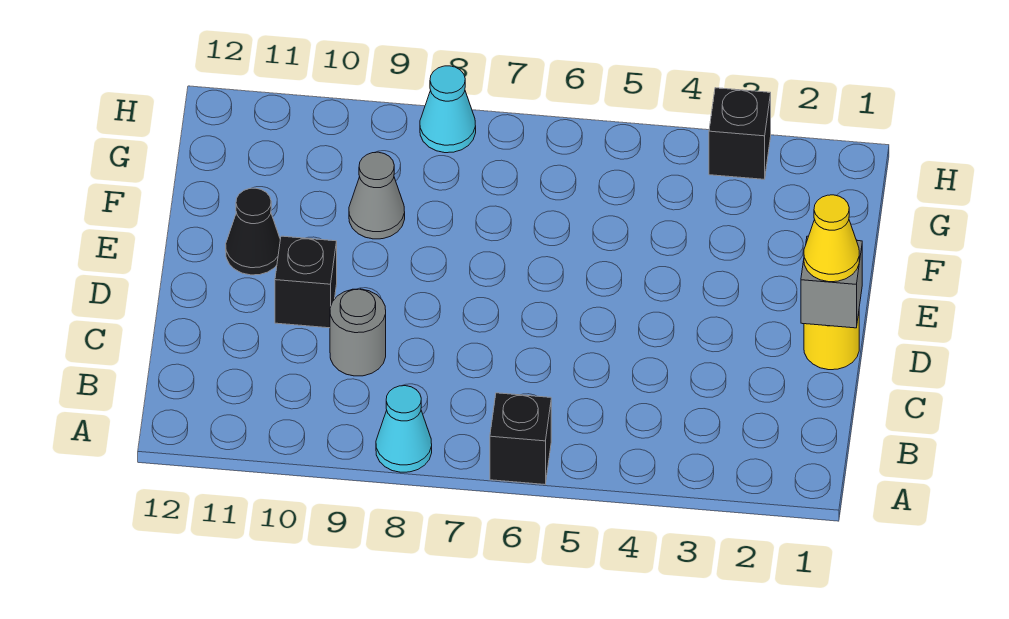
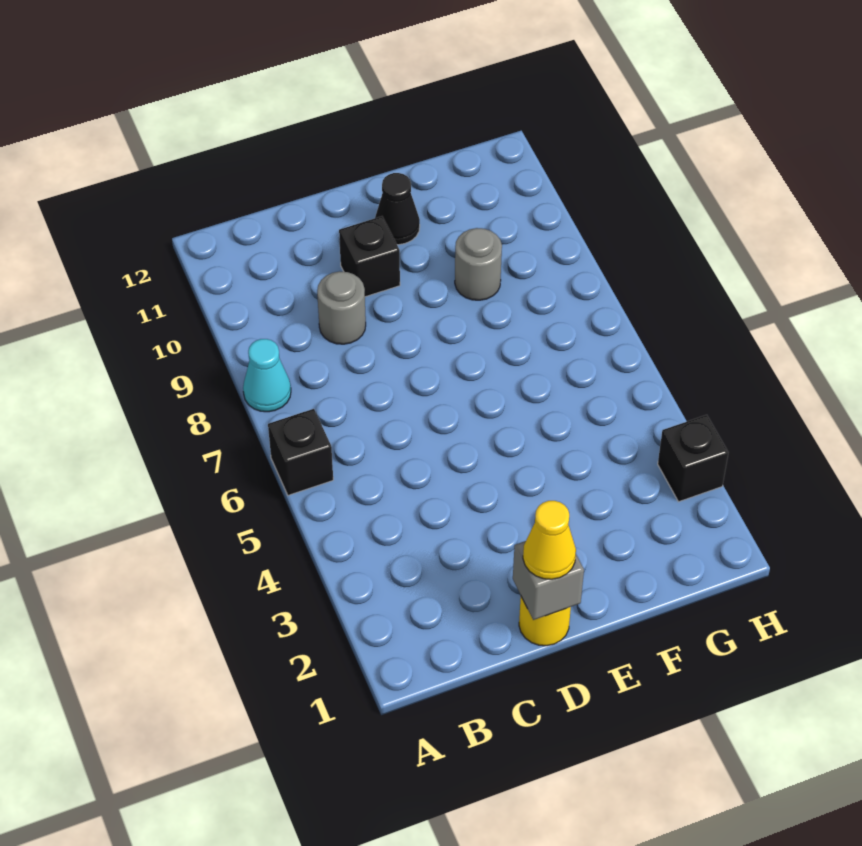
grey cone F9 level 1 -> grey round brick F9 level 1
cyan cone H8 level 1 -> none

